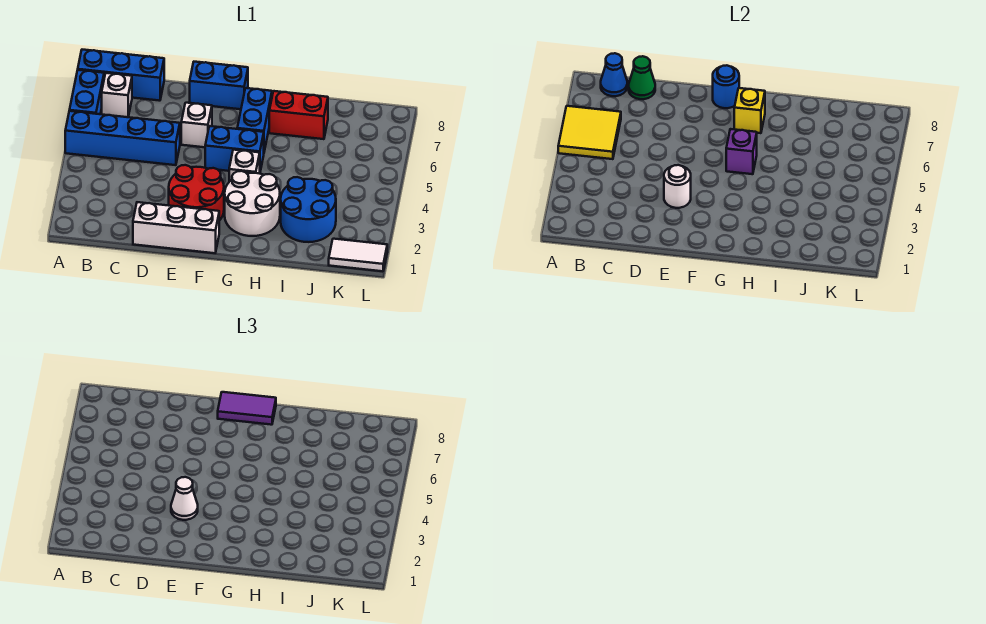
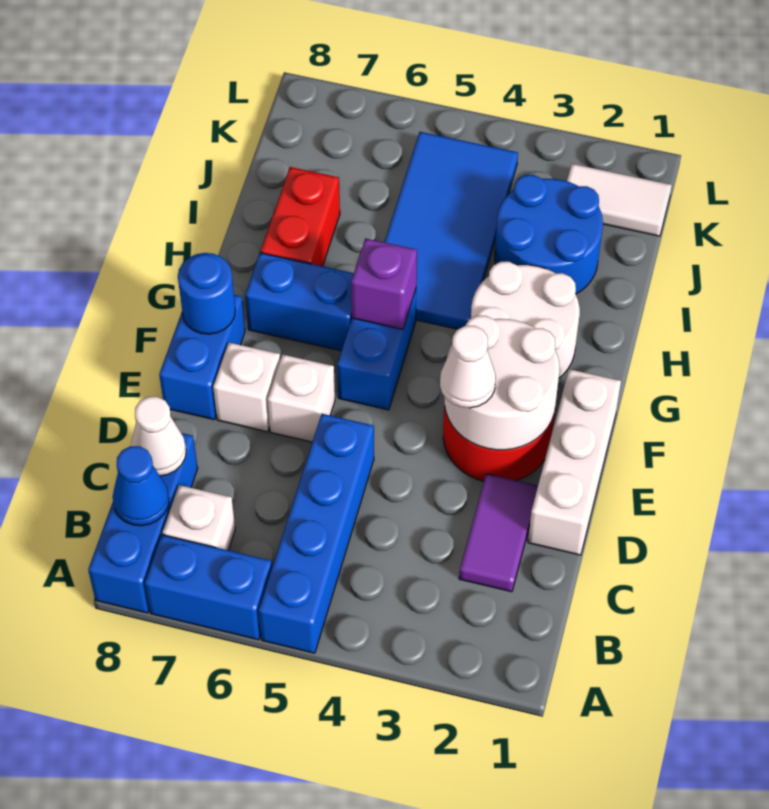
yellow tile A5:B6 level 2 -> none
green cone C8 level 2 -> white cone C8 level 2
white round brick E3 level 2 -> white round brick E2:F3 level 2
purple tile F8:G8 level 3 -> purple tile C2:D2 level 1
white brick G4 level 1 -> white brick E7 level 1
yellow brick G7 level 2 -> none
none -> blue tile H4:K5 level 1
white tile K1:L1 level 1 -> white tile K1:K2 level 1

